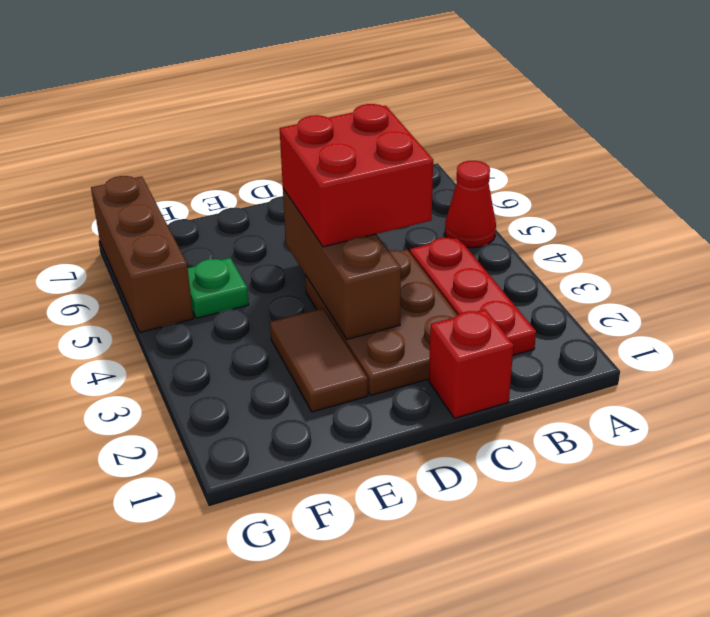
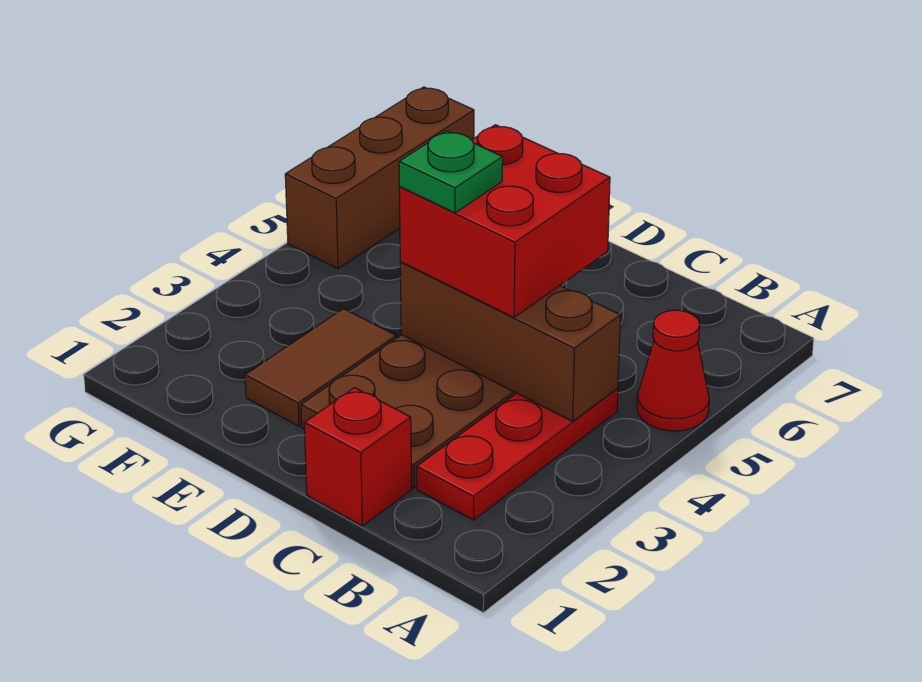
brown brick D3:D5 level 2 -> brown brick B4:D4 level 2
green plate F5 level 1 -> green plate D4 level 4

